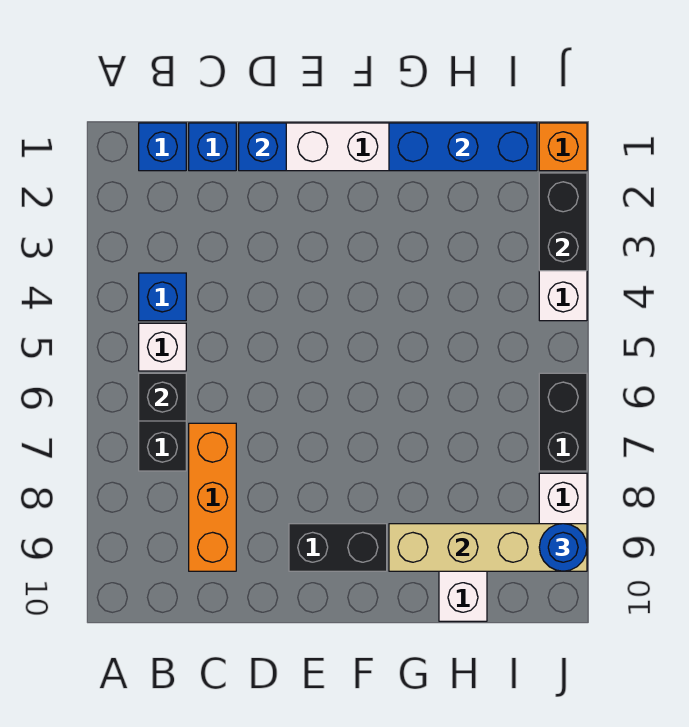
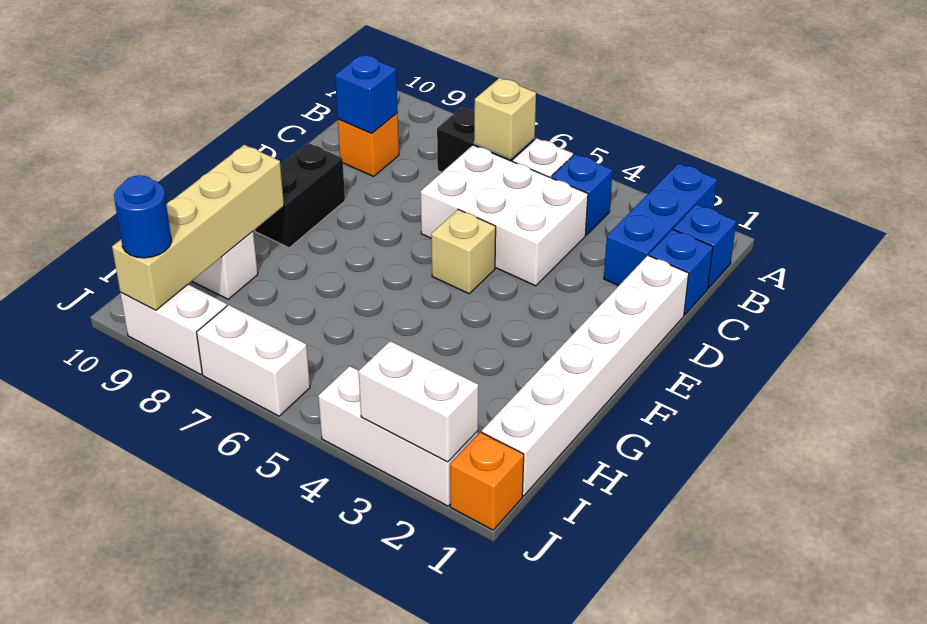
black brick B6 level 2 -> tan brick B6 level 2
none -> white brick C4:D6 level 1
orange brick C7:C9 level 1 -> orange brick C9 level 1
blue brick D1 level 2 -> blue brick C9 level 2
none -> tan brick E5 level 1
blue brick G1:I1 level 2 -> blue brick A2:C2 level 1
black brick J2:J3 level 2 -> white brick J2:J3 level 2
black brick J6:J7 level 1 -> white brick J6:J7 level 1

